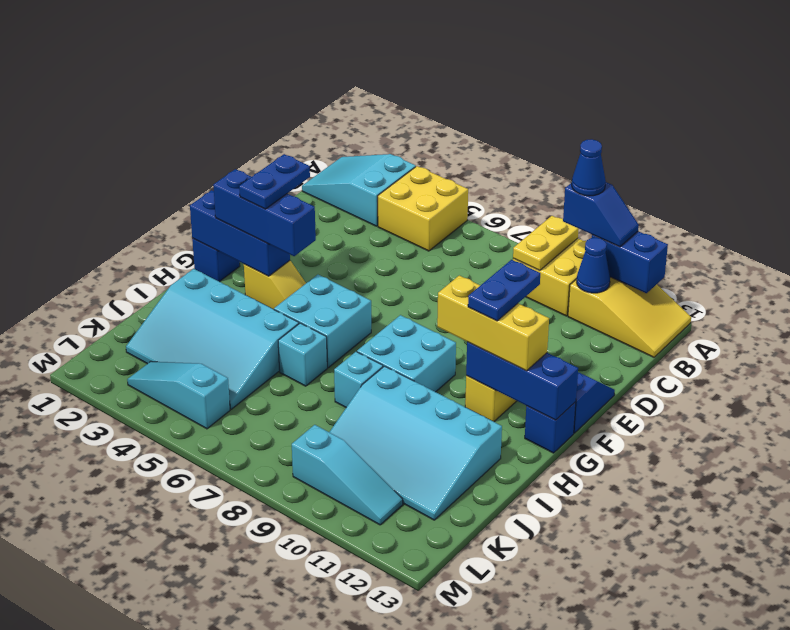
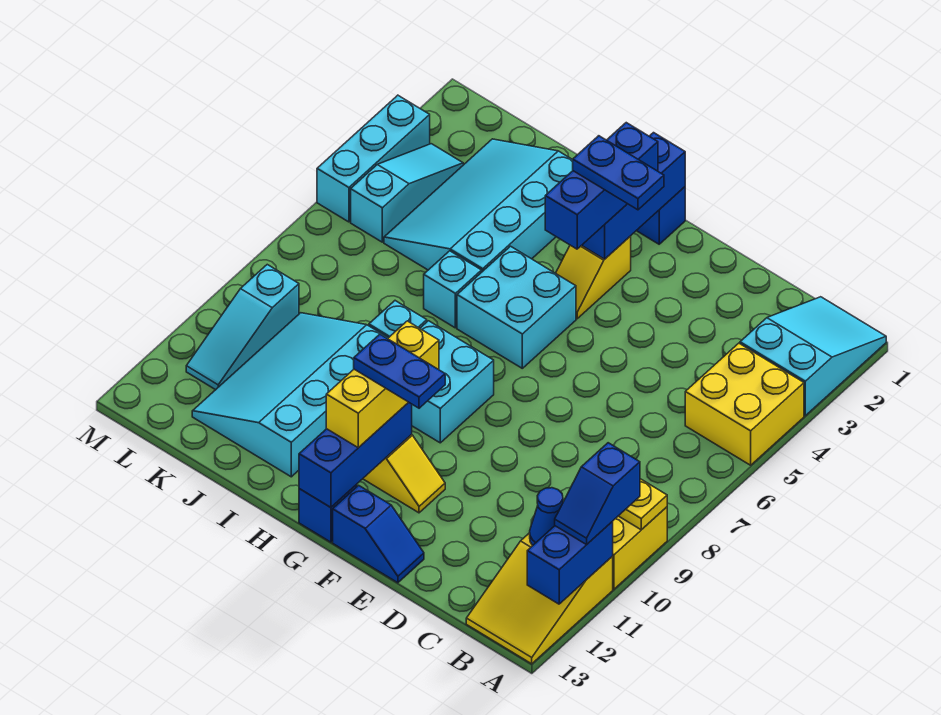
blue cone A10 level 4 -> none
none -> cyan brick M3:M5 level 1

